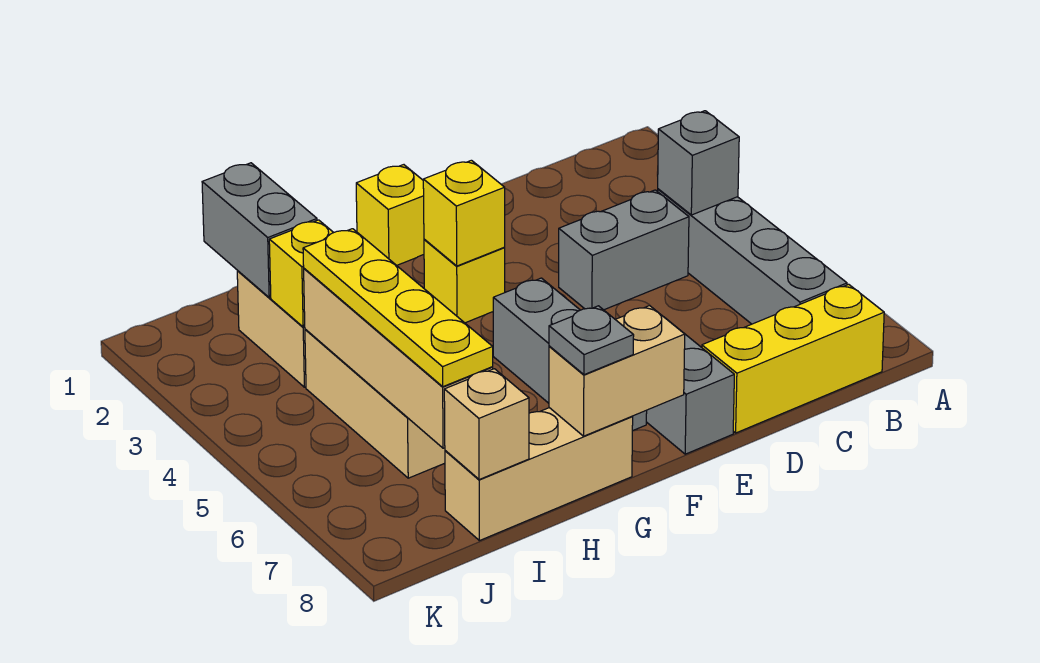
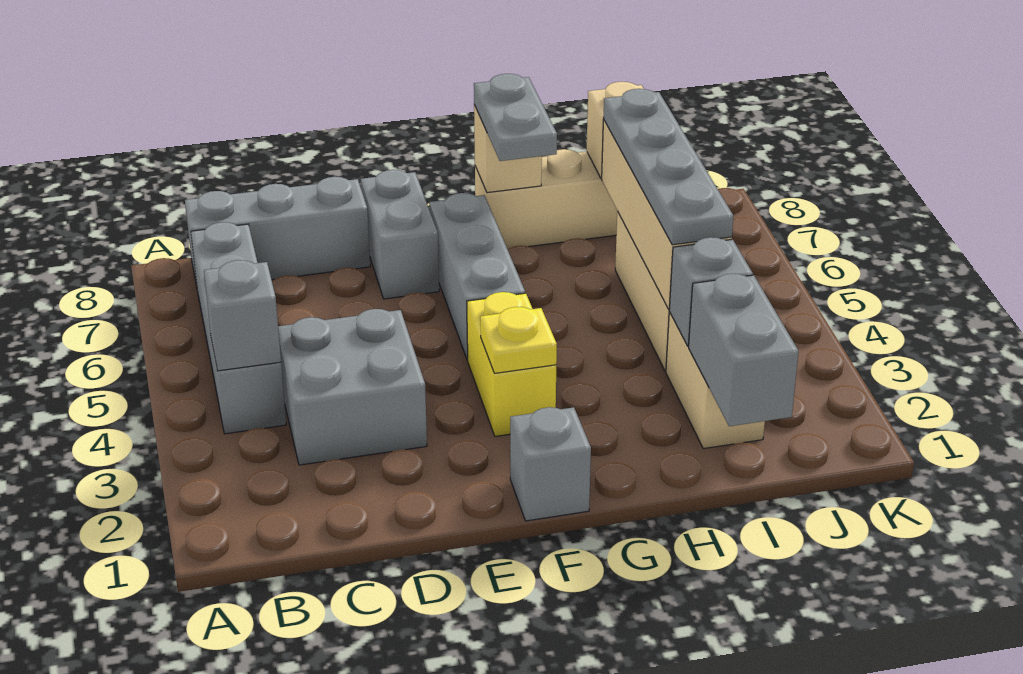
yellow brick B8:D8 level 1 -> grey brick B8:D8 level 1
grey brick C4:D4 level 1 -> grey brick C3:D4 level 1
yellow brick F1 level 1 -> grey brick F1 level 1
yellow brick F3 level 1 -> yellow brick F3:F4 level 1
yellow brick F3 level 2 -> yellow plate F3 level 2
tan brick F8:G8 level 2 -> tan brick G8 level 2
grey plate G8 level 3 -> grey plate G7:G8 level 3
yellow brick I3 level 2 -> grey brick I3 level 2
yellow plate I4:I7 level 3 -> grey plate I4:I7 level 3

